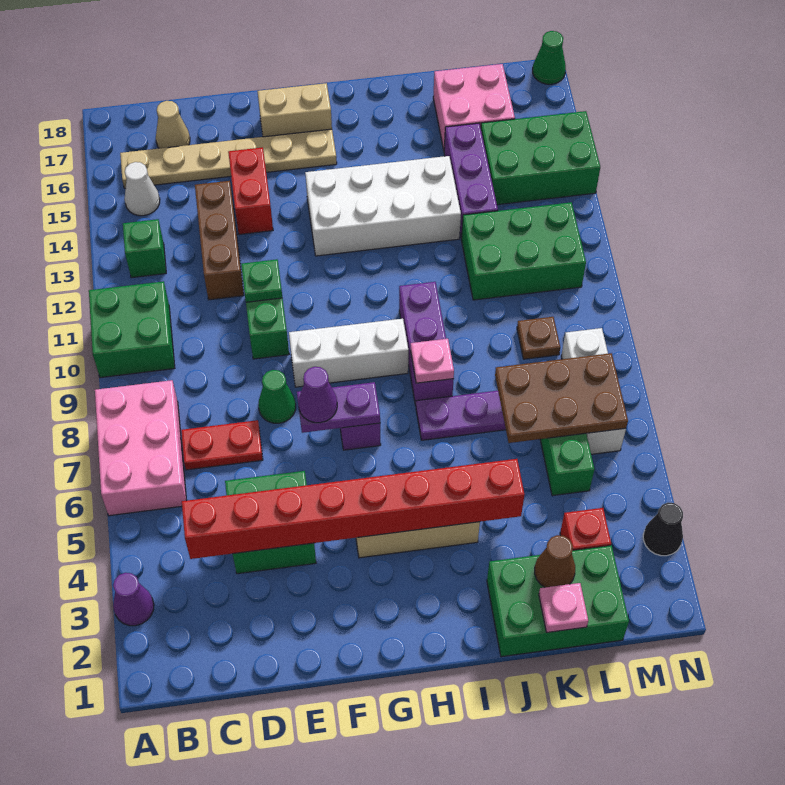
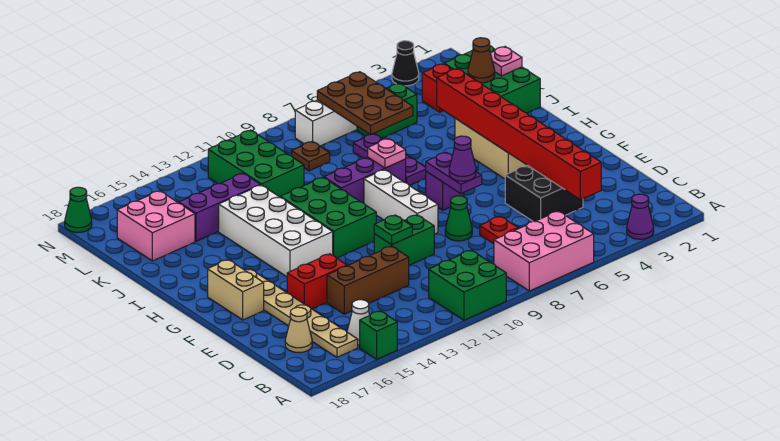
green brick B13 level 1 -> green brick A15 level 1
green brick D4:E5 level 1 -> black brick D4:E5 level 1
green brick L14:N15 level 1 -> green brick G11:I12 level 1

